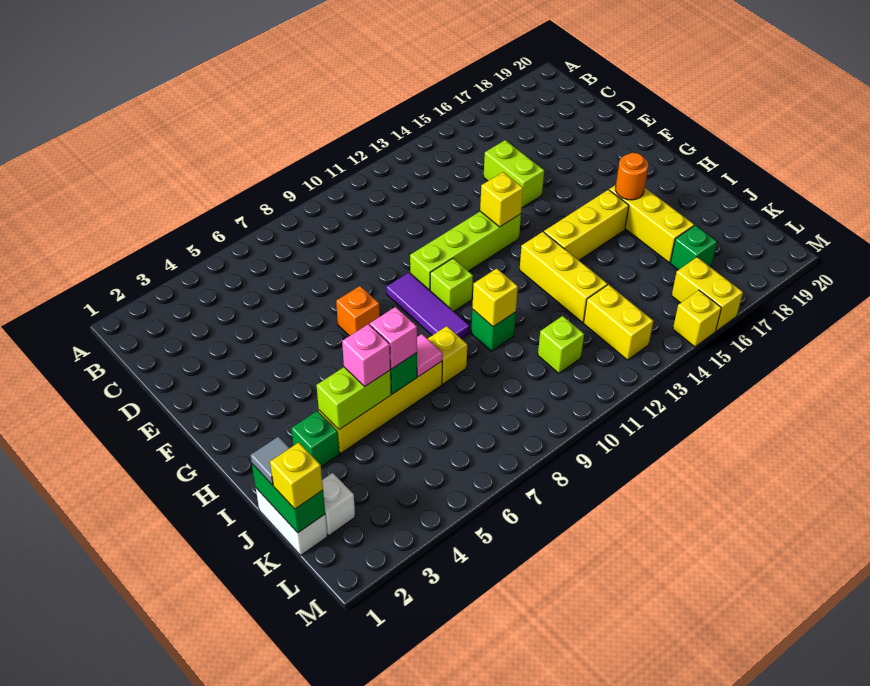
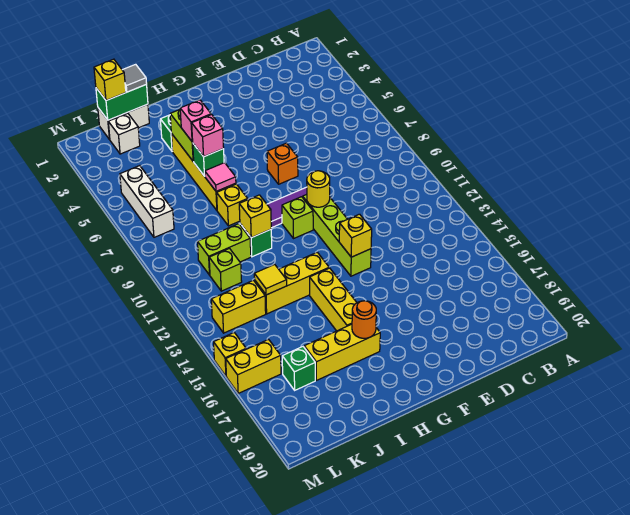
lime brick D15:E15 level 1 -> lime brick J10:K10 level 1
none -> yellow round brick F10 level 2
none -> yellow tile J13 level 2
none -> white brick L5:L7 level 1

